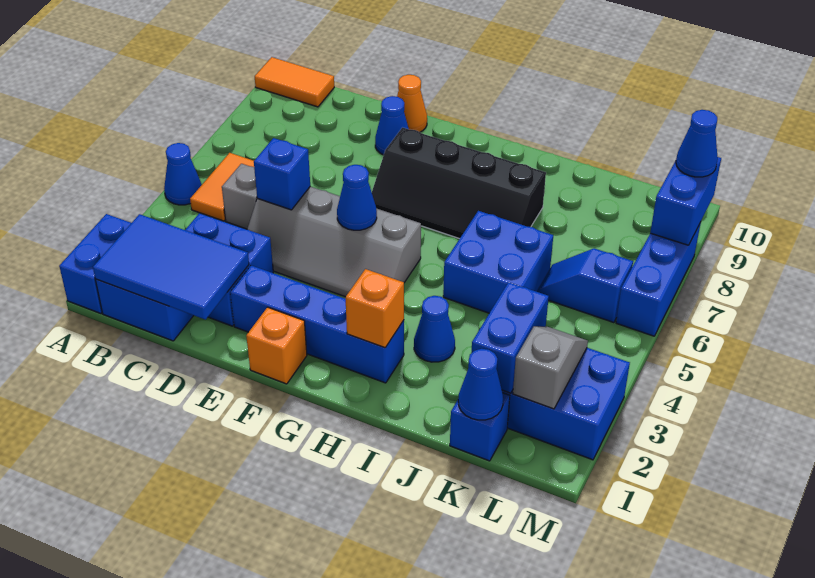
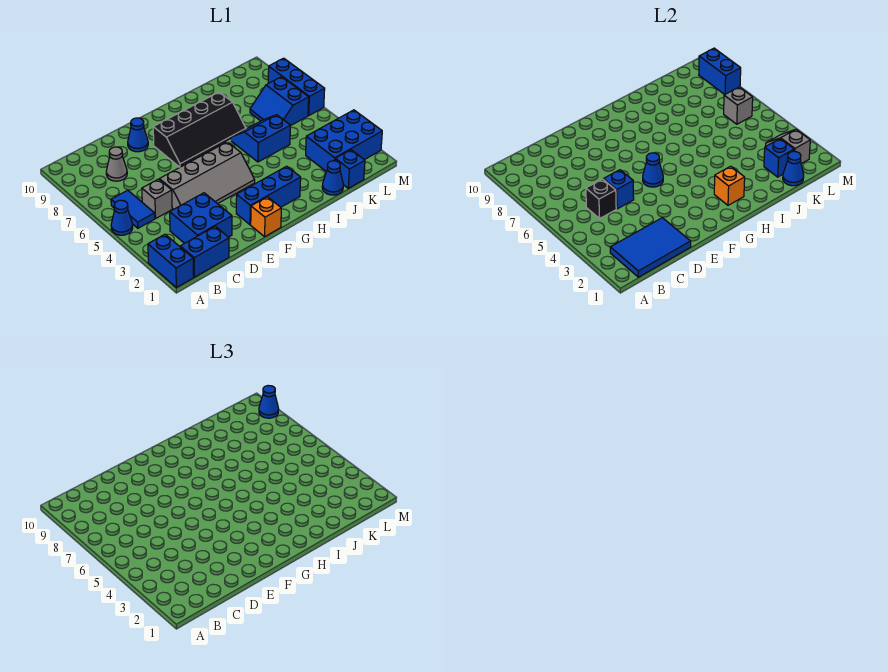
orange tile A10:B10 level 1 -> none
orange tile B5:B6 level 1 -> blue tile B5:B6 level 1
none -> black brick C5 level 2
none -> grey cone C8 level 1
blue brick E2:H2 level 1 -> blue brick F2:H2 level 1
orange cone E10 level 1 -> none
blue cone I3 level 1 -> blue cone J1 level 1
blue brick I5:J6 level 1 -> blue slope I5:J6 level 1 top 5
blue brick K2:K3 level 2 -> blue brick K2 level 2
blue slope K6:L6 level 1 top L -> blue slope K6:L7 level 1 top L
none -> grey brick L6 level 2

